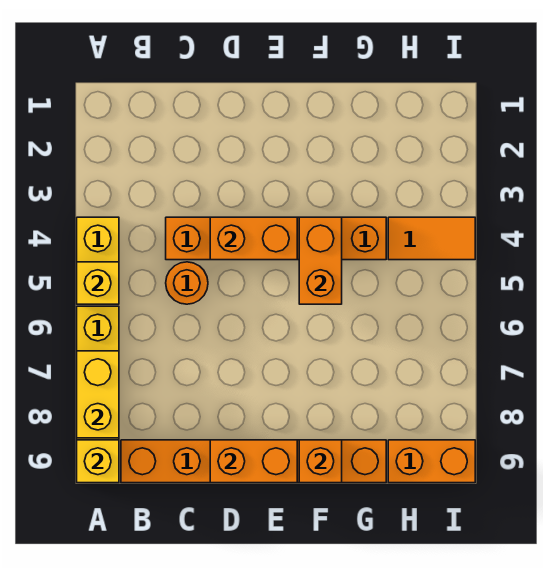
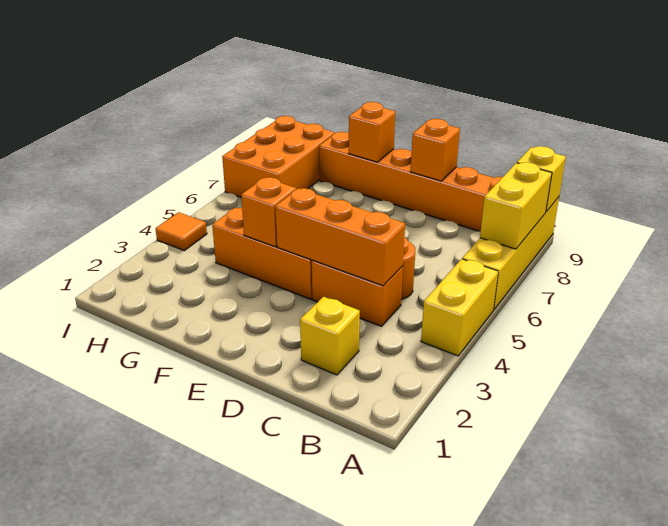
yellow brick A5 level 2 -> yellow brick C2 level 1
orange brick D4:E4 level 2 -> orange brick C4:E4 level 2
orange brick D9:E9 level 2 -> orange brick D9 level 2
orange brick F4:F5 level 2 -> orange brick F4 level 2
orange tile H4:I4 level 1 -> orange tile I4 level 1
orange brick H9:I9 level 1 -> orange brick H7:I9 level 1

